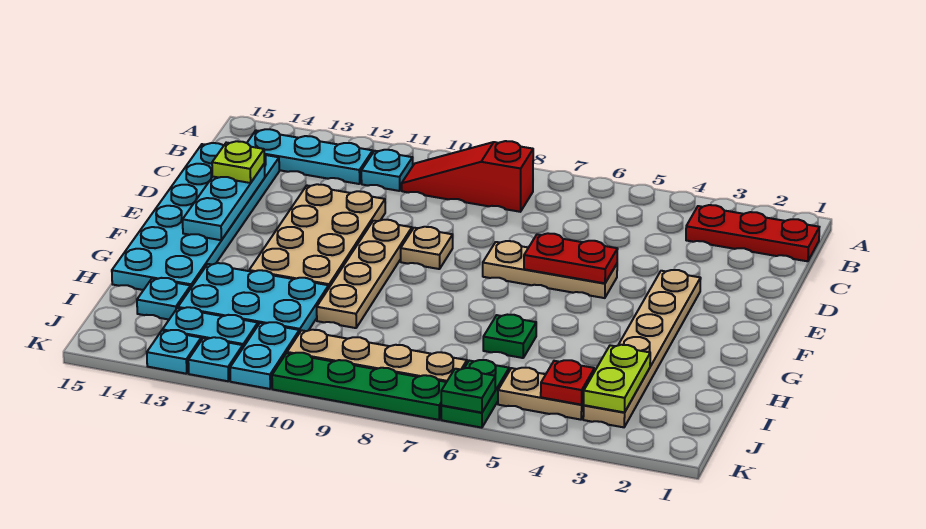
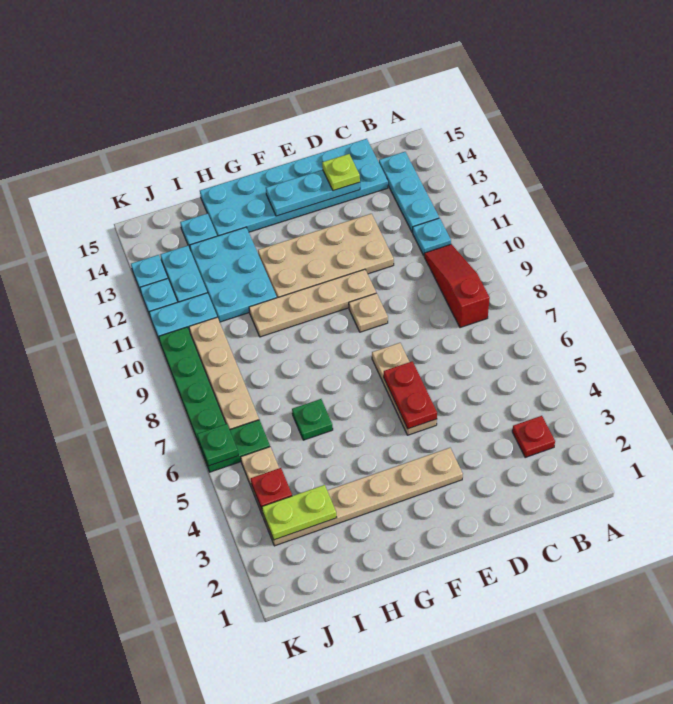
red plate B1:B3 level 1 -> red plate B3 level 1

